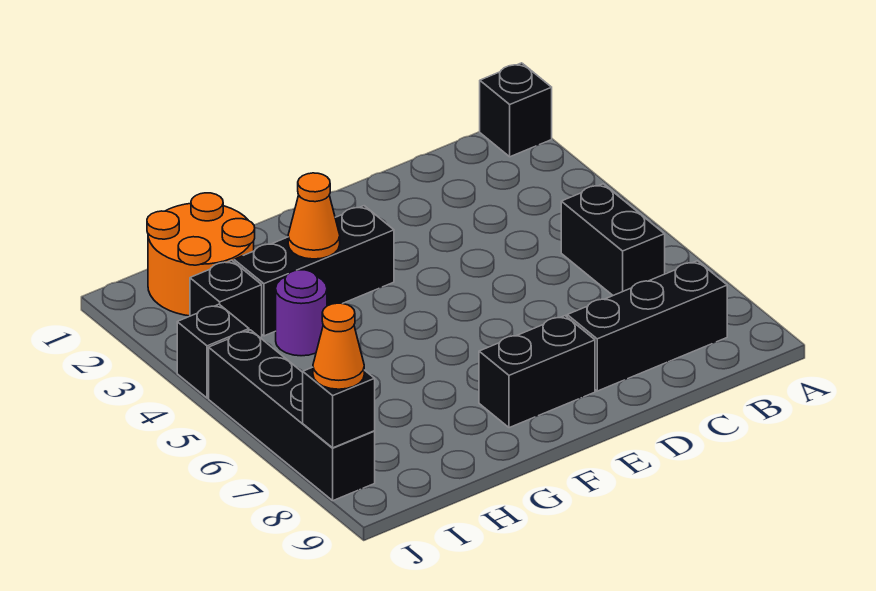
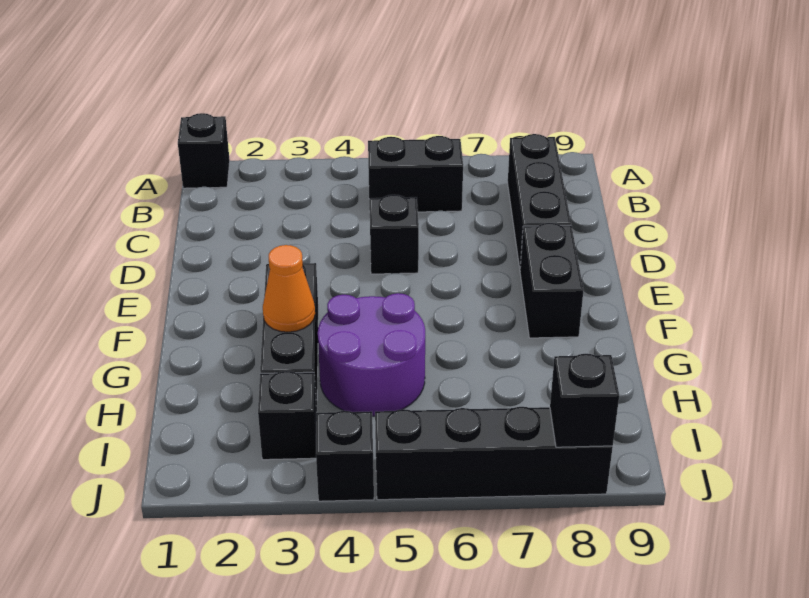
none -> black brick D5 level 1
orange round brick H1:I2 level 1 -> none
purple round brick H4 level 1 -> purple round brick G4:H5 level 1
orange cone J8 level 3 -> none

